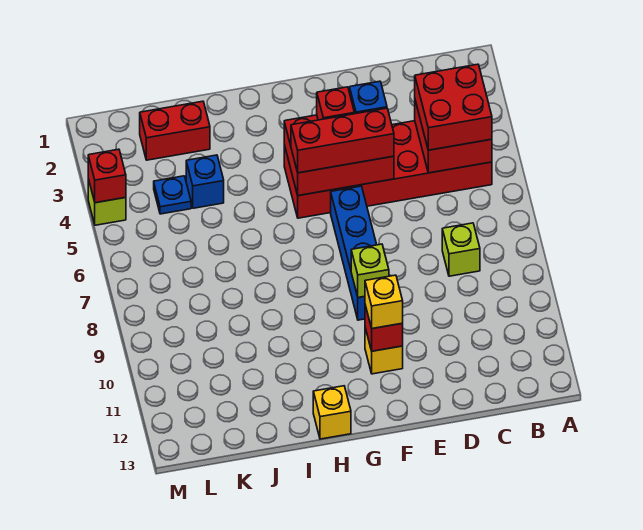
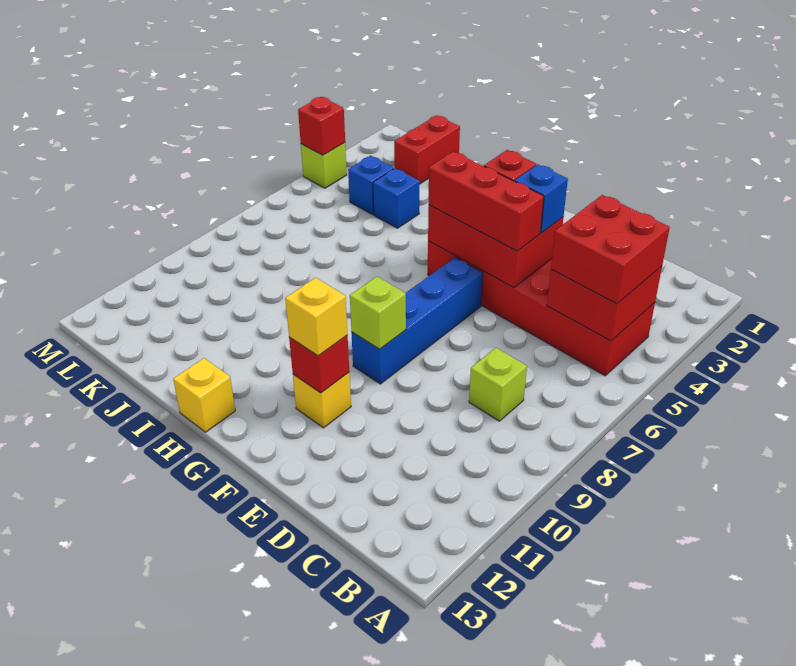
red brick J2:K2 level 1 -> red brick K1:K2 level 1
blue plate K4 level 1 -> blue brick K4 level 1

